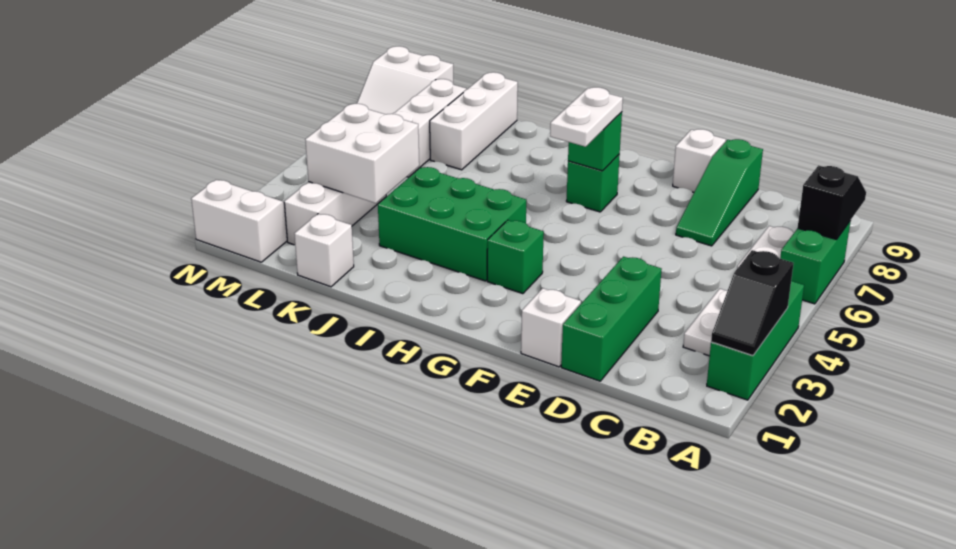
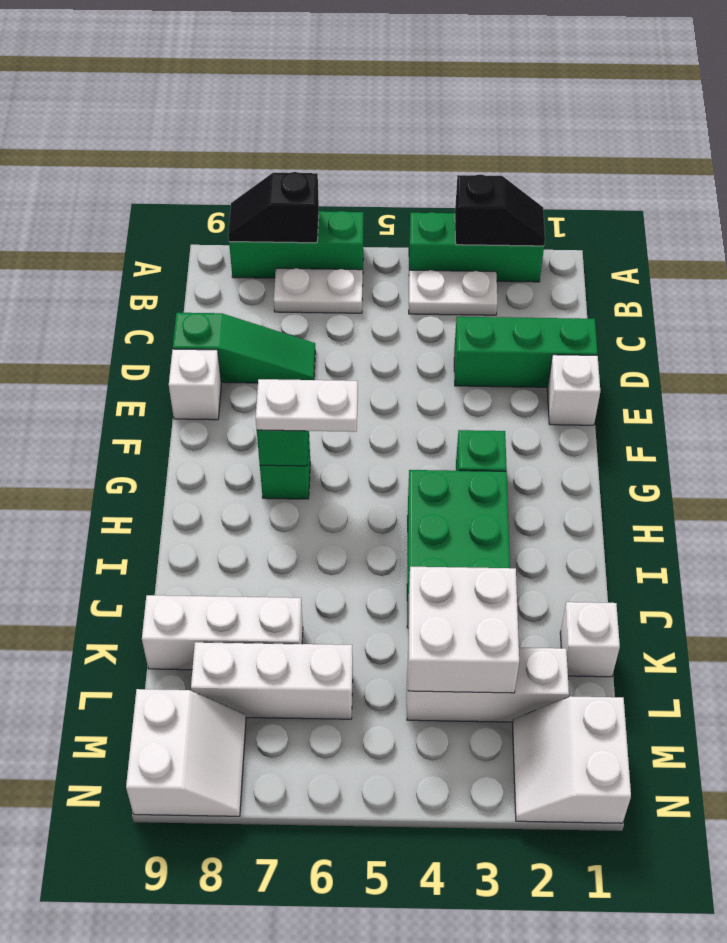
green brick A6:A7 level 1 -> green brick A6:A8 level 1

